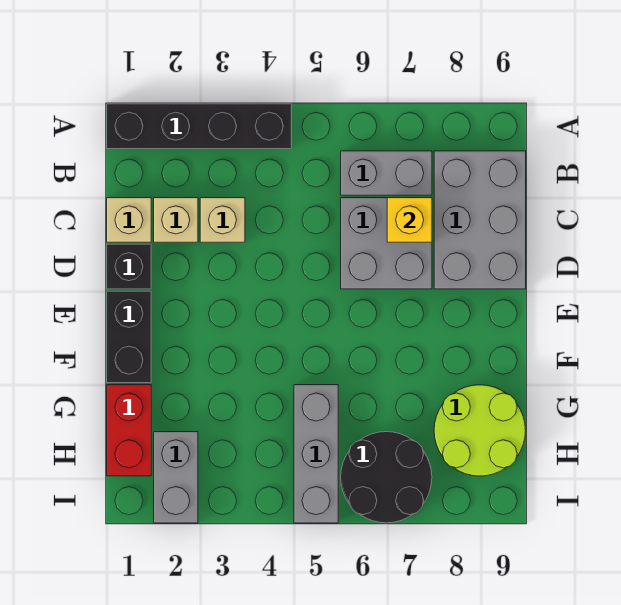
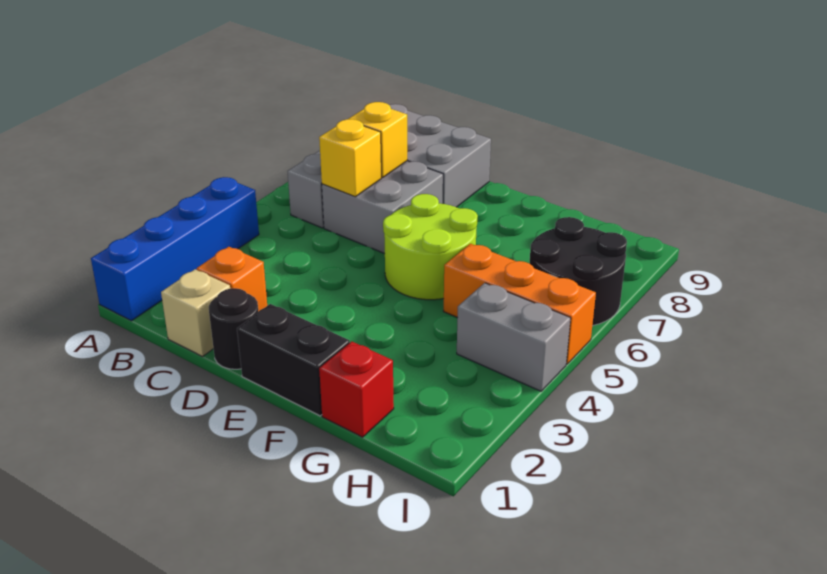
black brick A1:A4 level 1 -> blue brick A1:A4 level 1
tan brick C2 level 1 -> orange brick C2 level 1
tan brick C3 level 1 -> none
none -> yellow brick C6 level 2
black brick D1 level 1 -> black round brick D1 level 1
red brick G1:H1 level 1 -> red brick G1 level 1
grey brick G5:I5 level 1 -> orange brick G5:I5 level 1
lime round brick G8:H9 level 1 -> lime round brick E5:F6 level 1
grey brick H2:I2 level 1 -> grey brick H4:I4 level 1

